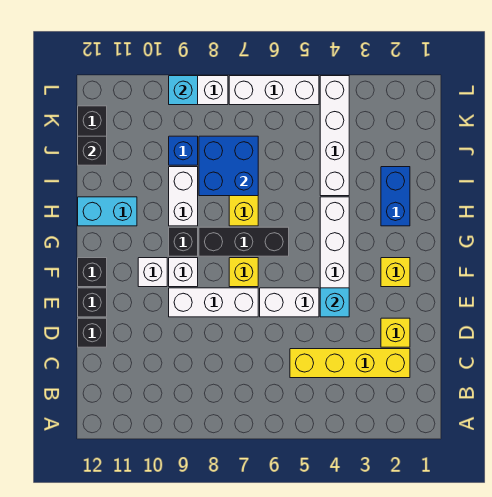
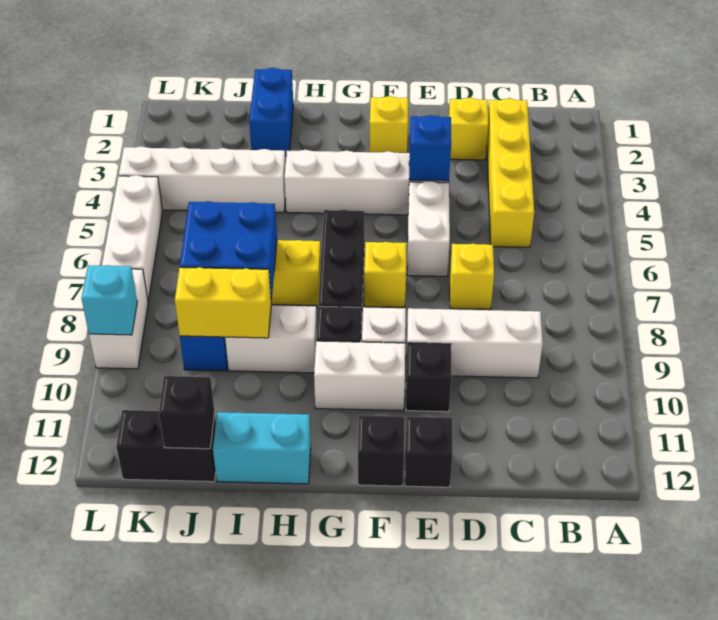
none -> yellow brick D7 level 1
black brick D12 level 1 -> black brick E10 level 1
cyan brick E4 level 2 -> blue brick E4 level 2
white brick E7:E9 level 1 -> white brick C9:E9 level 1
white brick F10 level 1 -> white brick F10:G10 level 1
blue brick H2:I2 level 1 -> blue brick I1:I2 level 1
cyan brick H11:H12 level 1 -> cyan brick H12:I12 level 1
none -> yellow brick I9:J9 level 2

